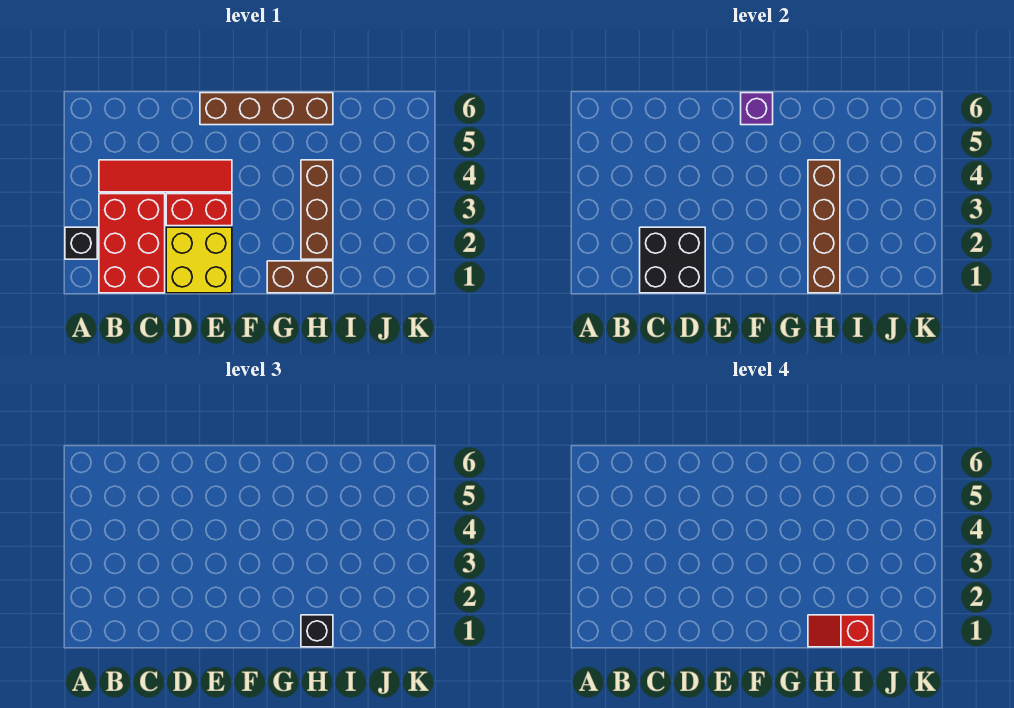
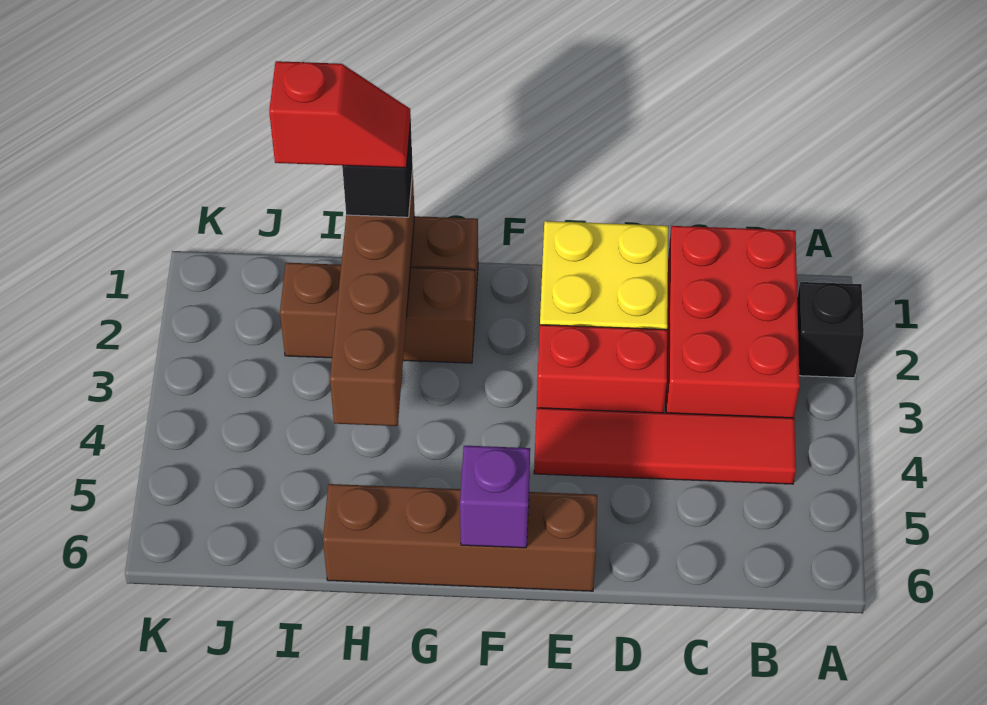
black brick C1:D2 level 2 -> none
brown brick H2:H4 level 1 -> brown brick G2:I2 level 1

